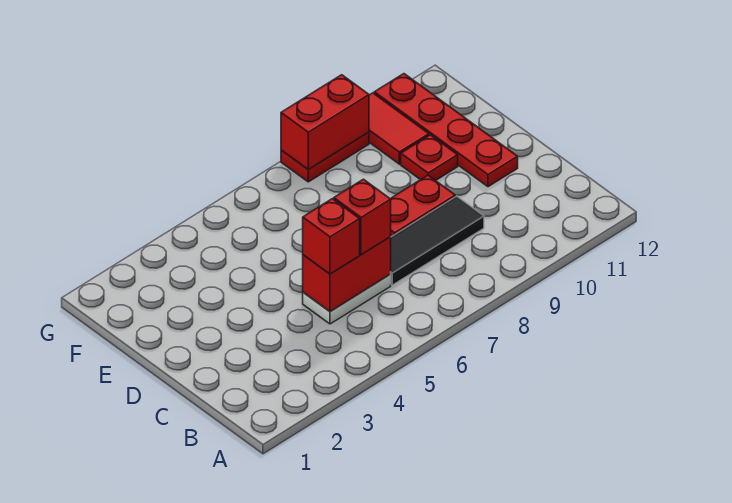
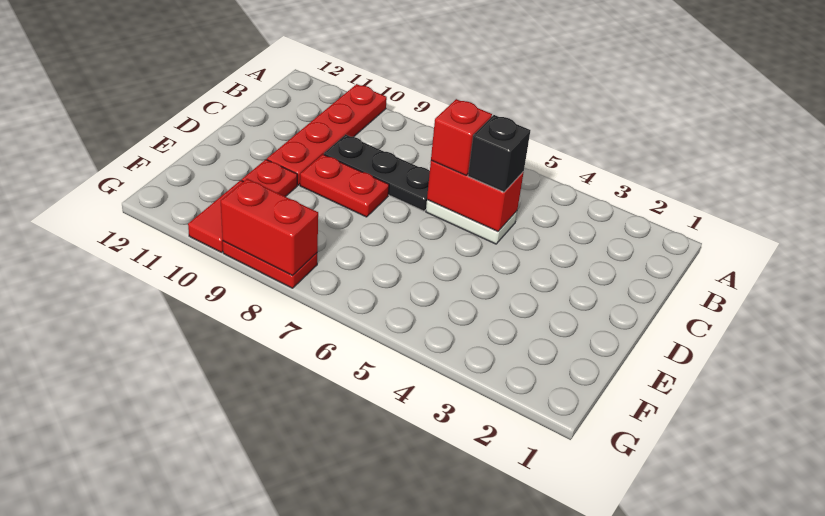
red brick C5 level 3 -> black brick C5 level 3
black tile C7:C9 level 1 -> black plate C7:C9 level 1
red plate D11:G11 level 1 -> red plate A10:D10 level 1

